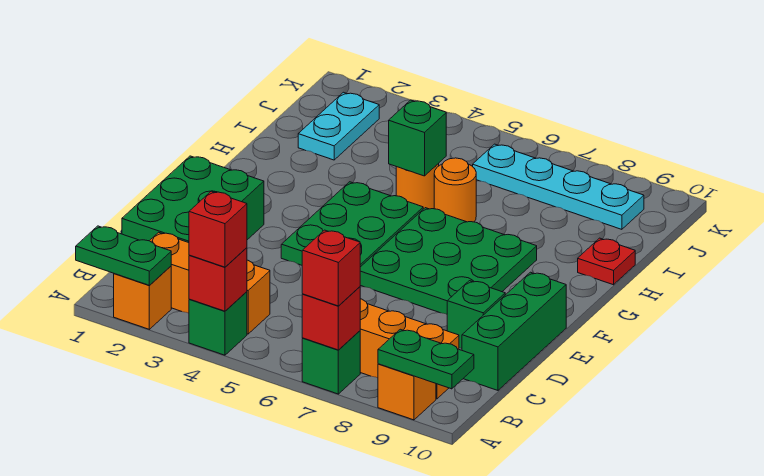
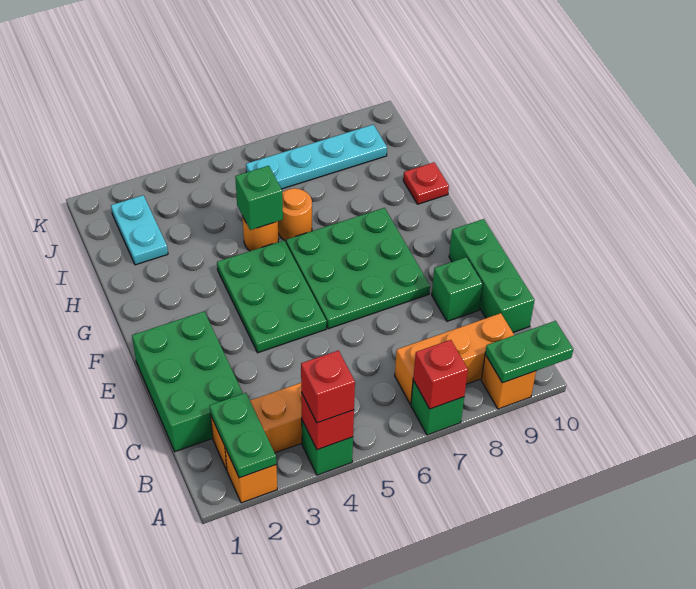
green plate A1:A2 level 2 -> green plate A2:B2 level 2
red brick A7 level 3 -> none

